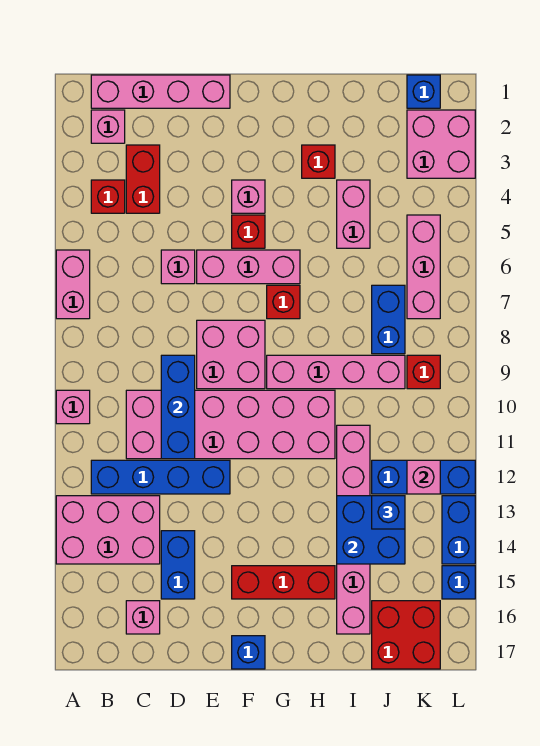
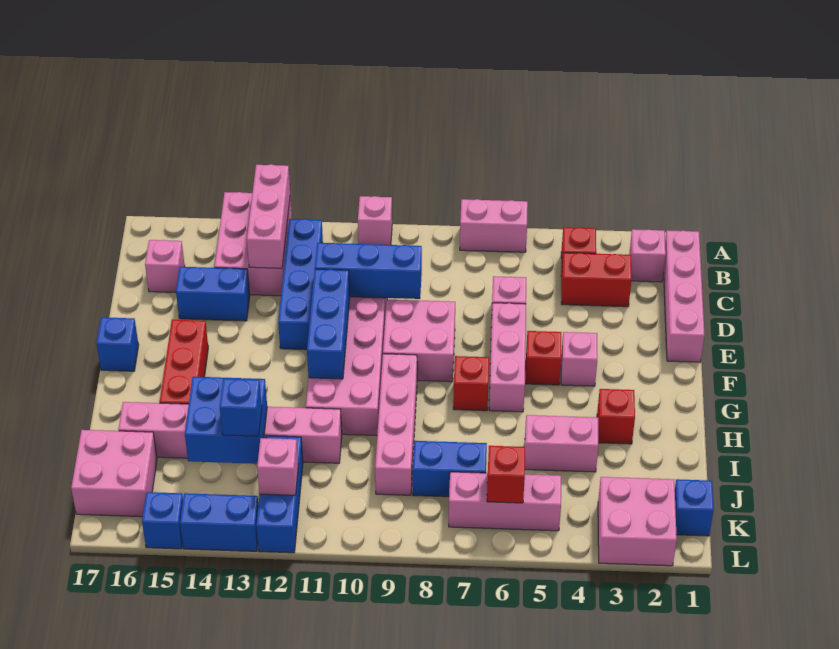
none -> pink brick A13:C13 level 2
none -> blue brick E11:G11 level 2
red brick J16:K17 level 1 -> pink brick J16:K17 level 1
red brick K9 level 1 -> red brick K6 level 2

